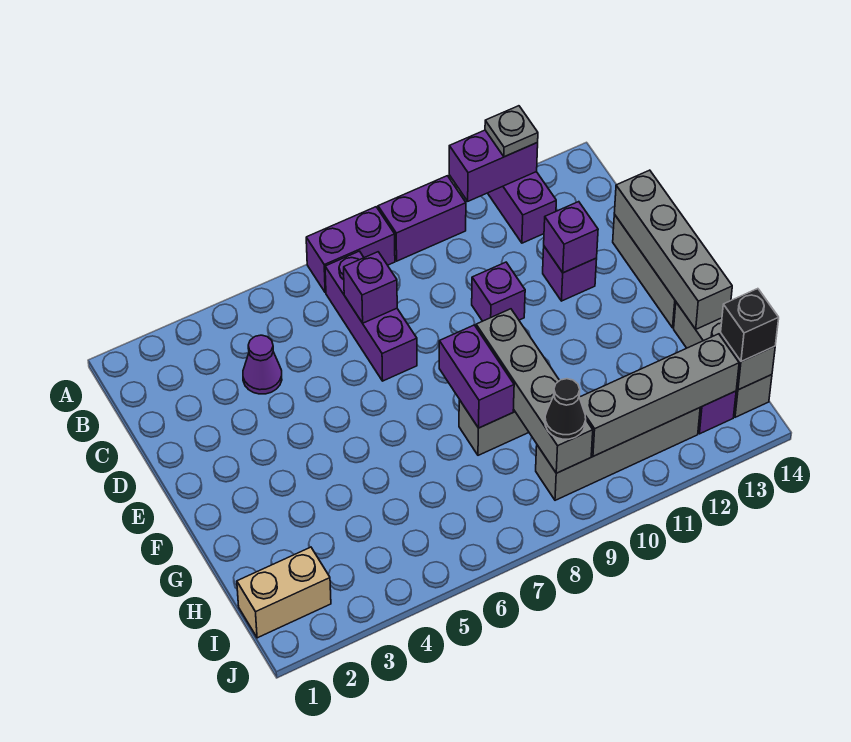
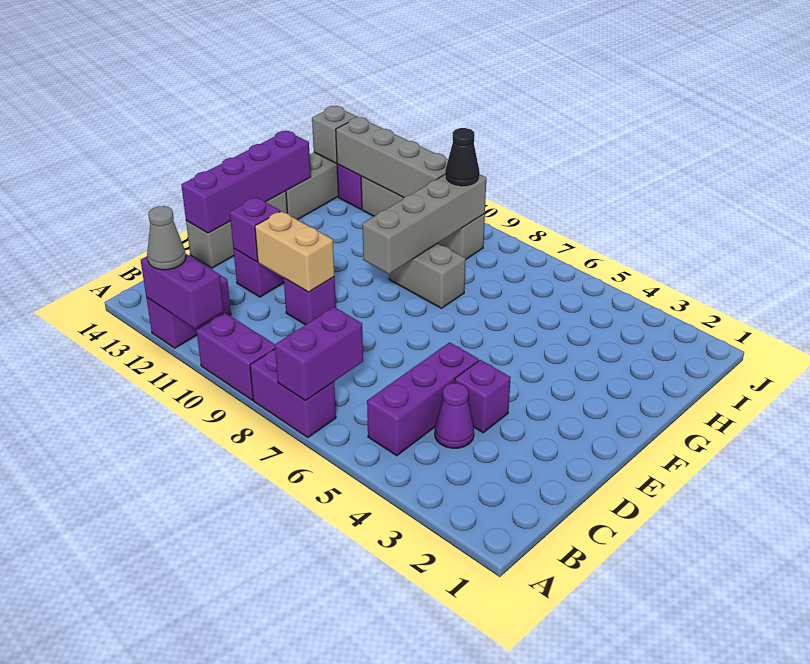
grey plate A12 level 3 -> grey cone A12 level 3
purple brick B7:D7 level 1 -> purple brick B5:D5 level 1
purple brick C7 level 2 -> purple brick D4 level 1
grey brick D14:G14 level 2 -> purple brick D14:G14 level 2
purple brick F8:G8 level 2 -> purple brick A7:B7 level 2
tan brick I1:I2 level 1 -> tan brick D10:D11 level 2
black brick I14 level 3 -> none

